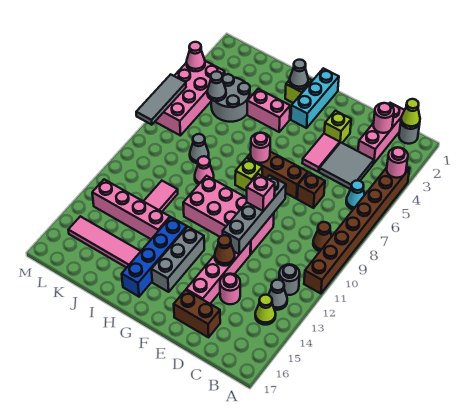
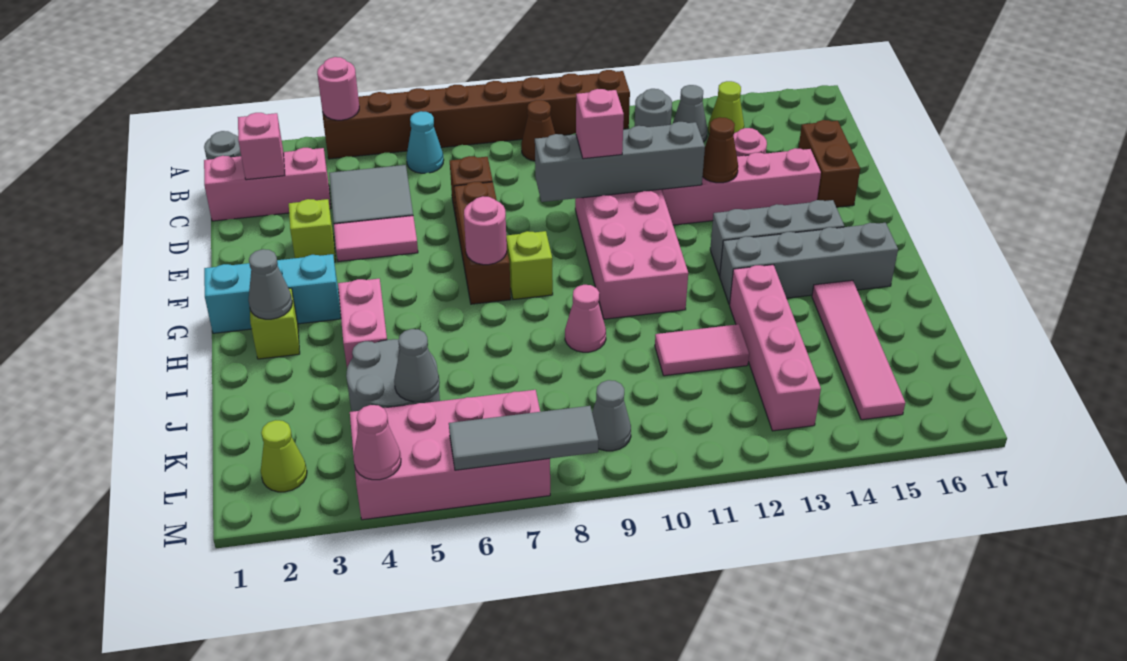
lime cone B1 level 2 -> lime cone L2 level 1
pink round brick C2 level 2 -> pink brick C2 level 2
blue brick H13:H16 level 1 -> grey brick H13:H16 level 1
grey cone J8 level 1 -> grey cone L9 level 1

